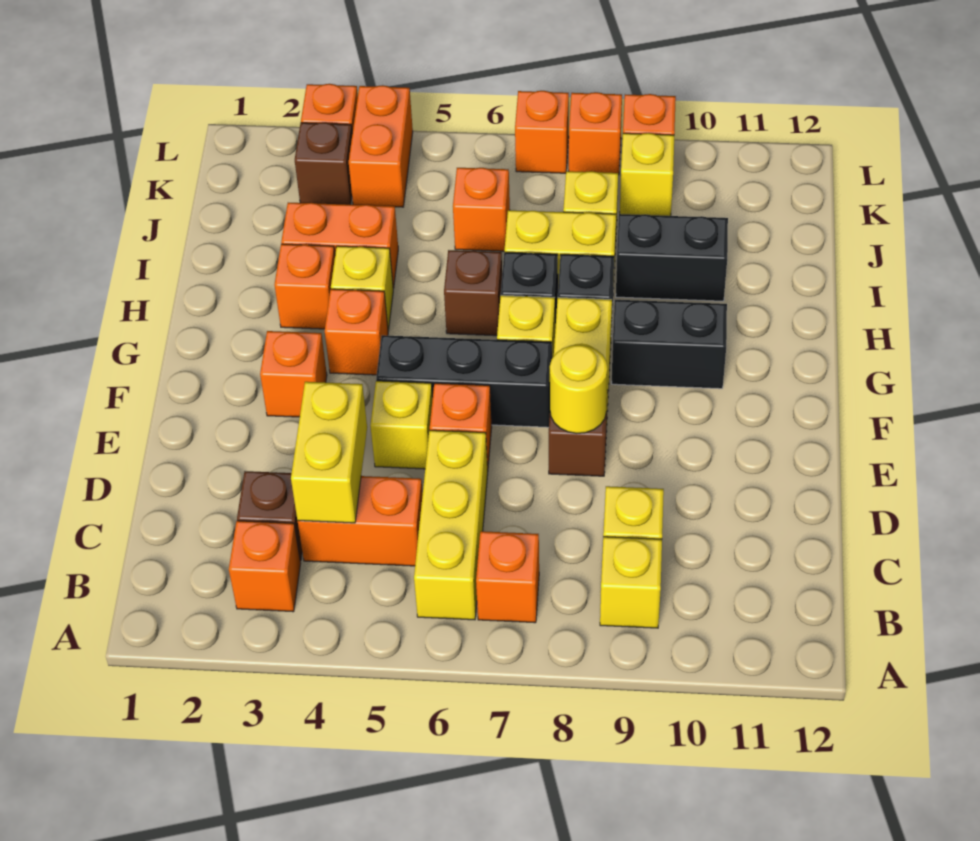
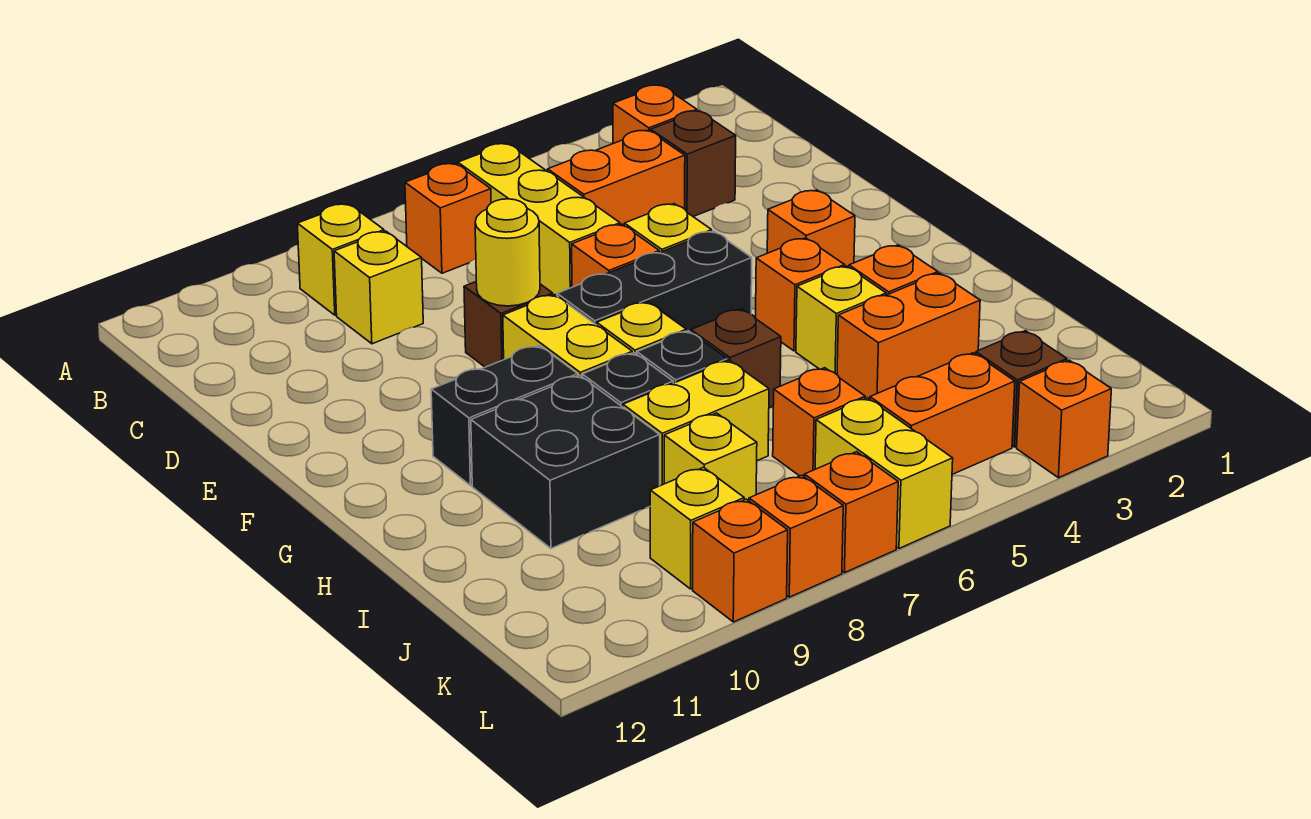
yellow brick C4:D4 level 2 -> yellow brick K6:L6 level 1
black brick I9:I10 level 1 -> black brick H9:I10 level 1
orange brick K4:L4 level 1 -> orange brick K4:K5 level 1

